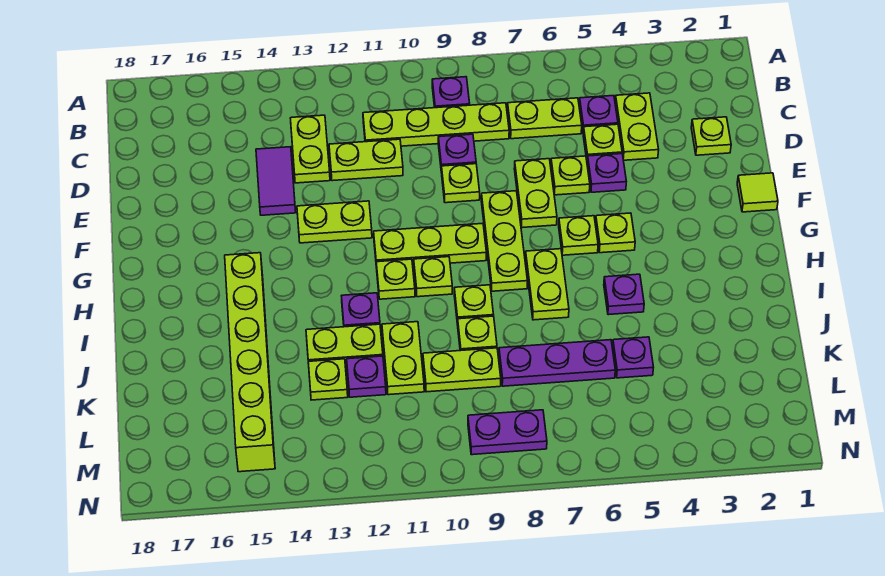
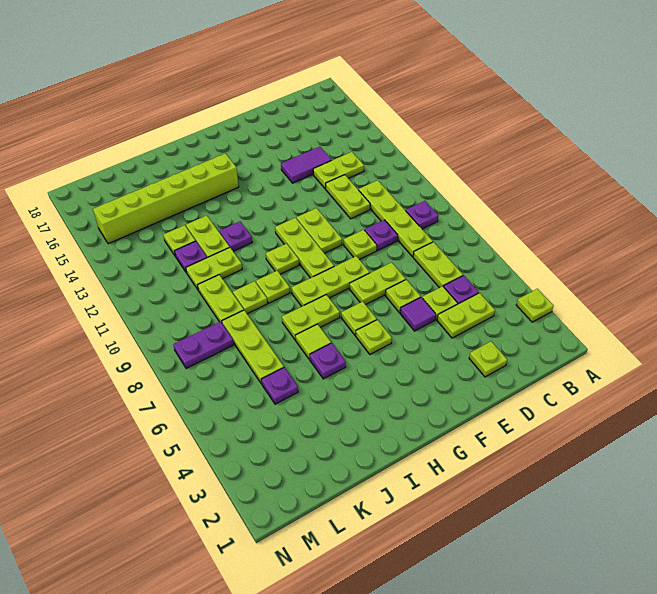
purple plate E5 level 1 -> purple tile E5 level 1
lime tile F1 level 1 -> lime tile I6 level 1
lime plate F12:F13 level 1 -> lime plate F10:F11 level 1
lime plate H11 level 1 -> lime plate A3 level 1
purple plate K6:K8 level 1 -> lime plate K6:K8 level 1
purple plate M8:M9 level 1 -> purple plate L8:M8 level 1

